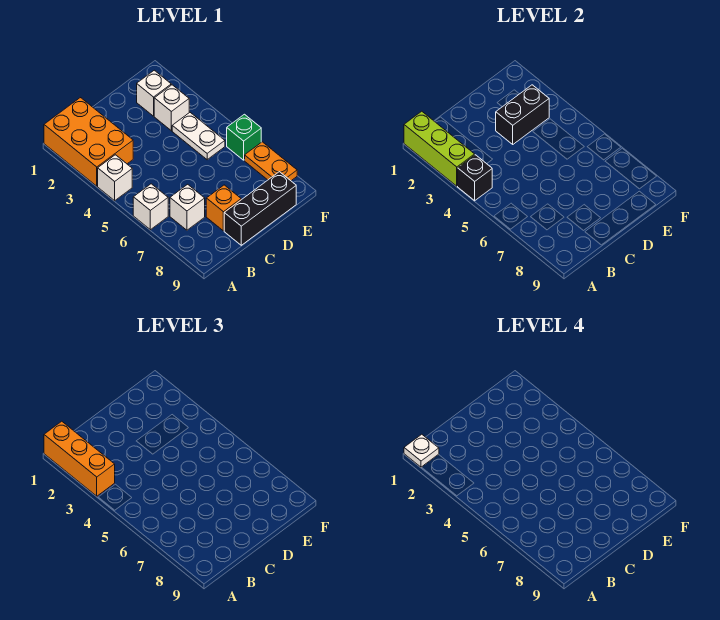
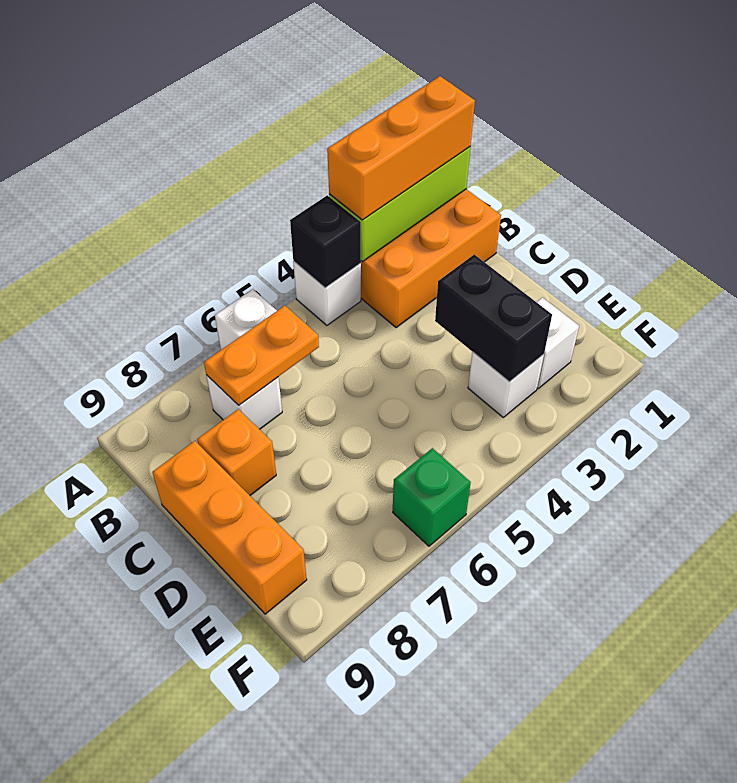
white plate A1 level 4 -> none
black brick C9:E9 level 1 -> orange brick C9:E9 level 1
white plate E4:E5 level 1 -> none
orange plate F7:F8 level 1 -> orange plate B6:B7 level 2

